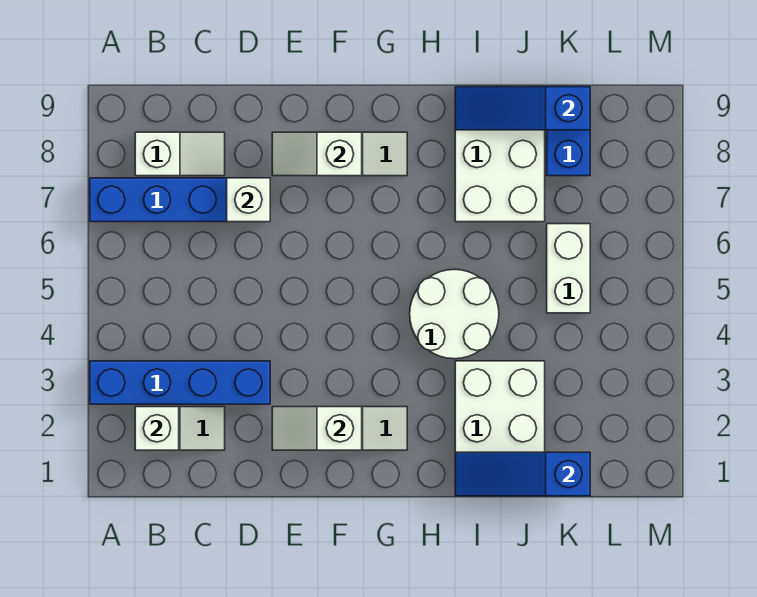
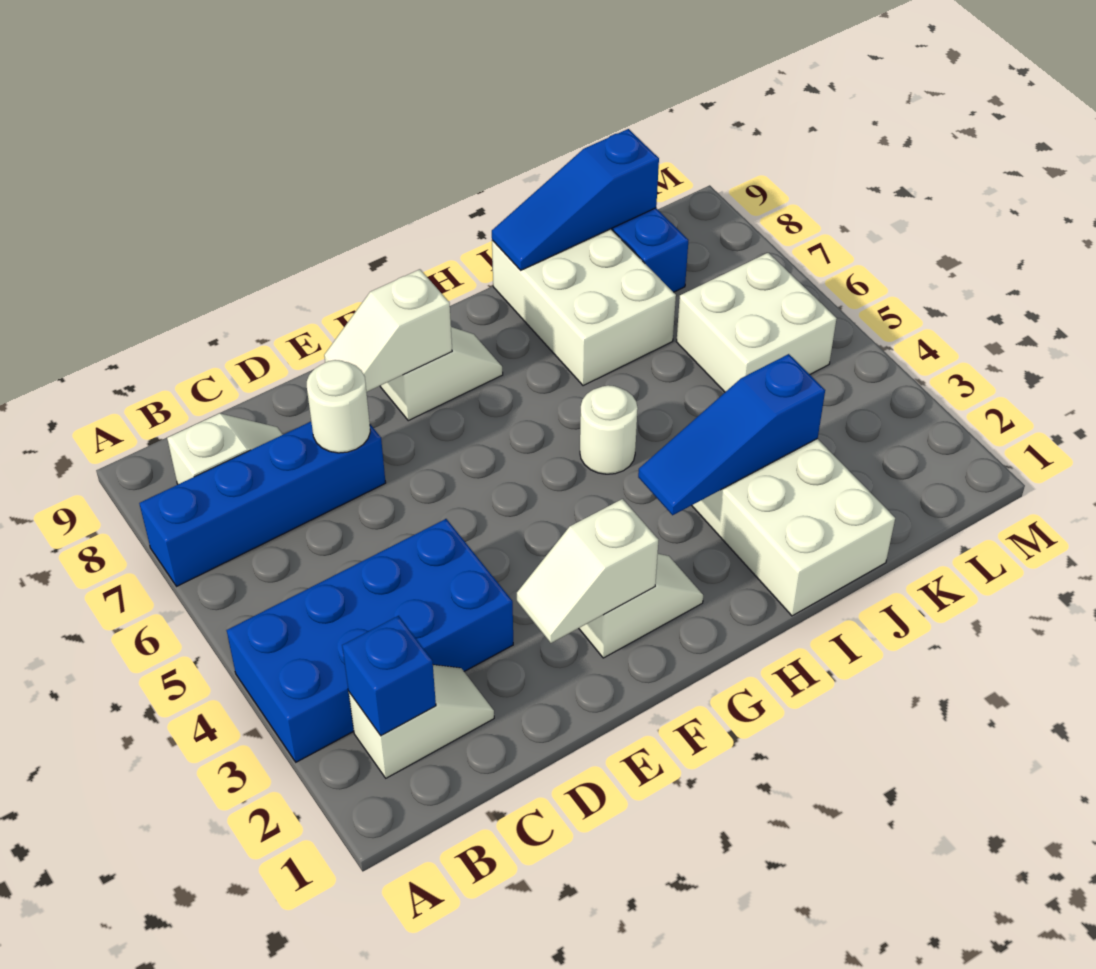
blue brick A3:D3 level 1 -> blue brick A3:D4 level 1
white brick B2 level 2 -> blue brick B2 level 2
white brick D7 level 2 -> white round brick D7 level 2
white round brick H4:I5 level 1 -> white round brick H5 level 1
blue slope I1:K1 level 2 top K -> blue slope H3:J3 level 2 top J
white brick K5:K6 level 1 -> white brick K5:L6 level 1

